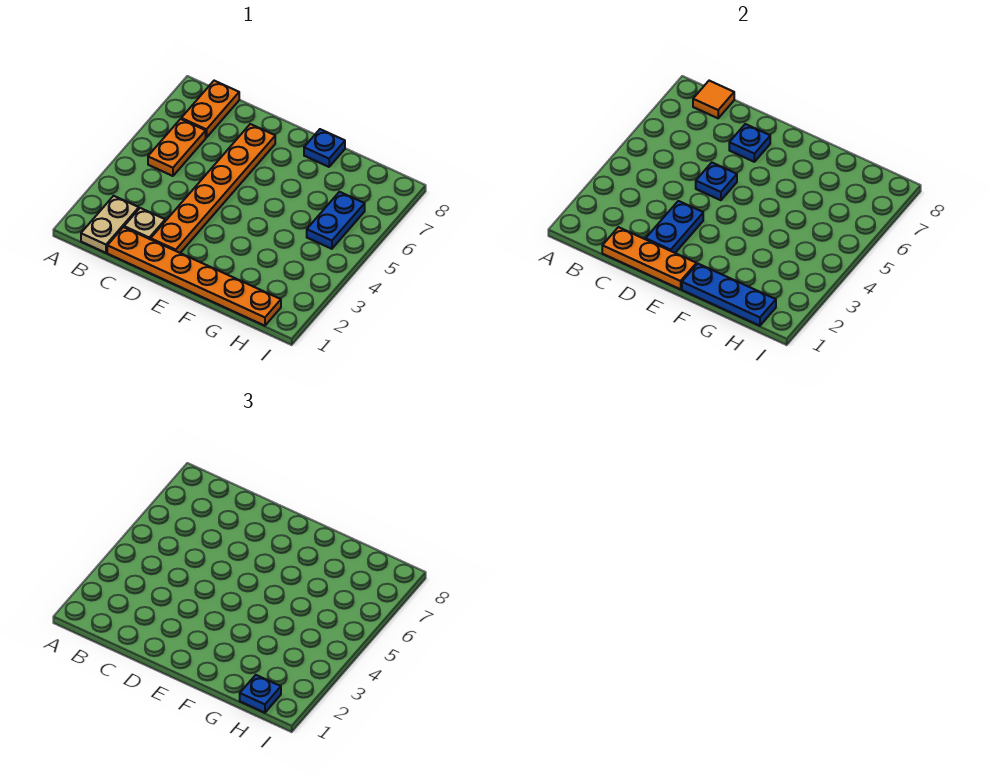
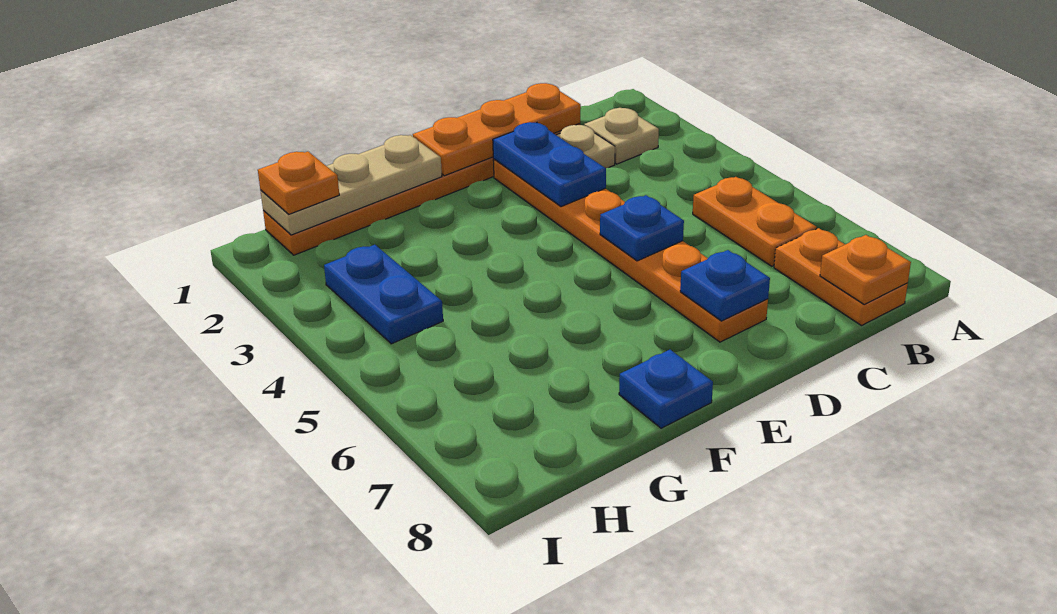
tan plate B1:B2 level 1 -> tan plate B2 level 1
orange tile B8 level 2 -> orange plate B8 level 2
blue plate F1:H1 level 2 -> tan plate F1:H1 level 2
blue plate H1 level 3 -> orange plate H1 level 3
blue plate H5:H6 level 1 -> blue plate H3:H4 level 1

